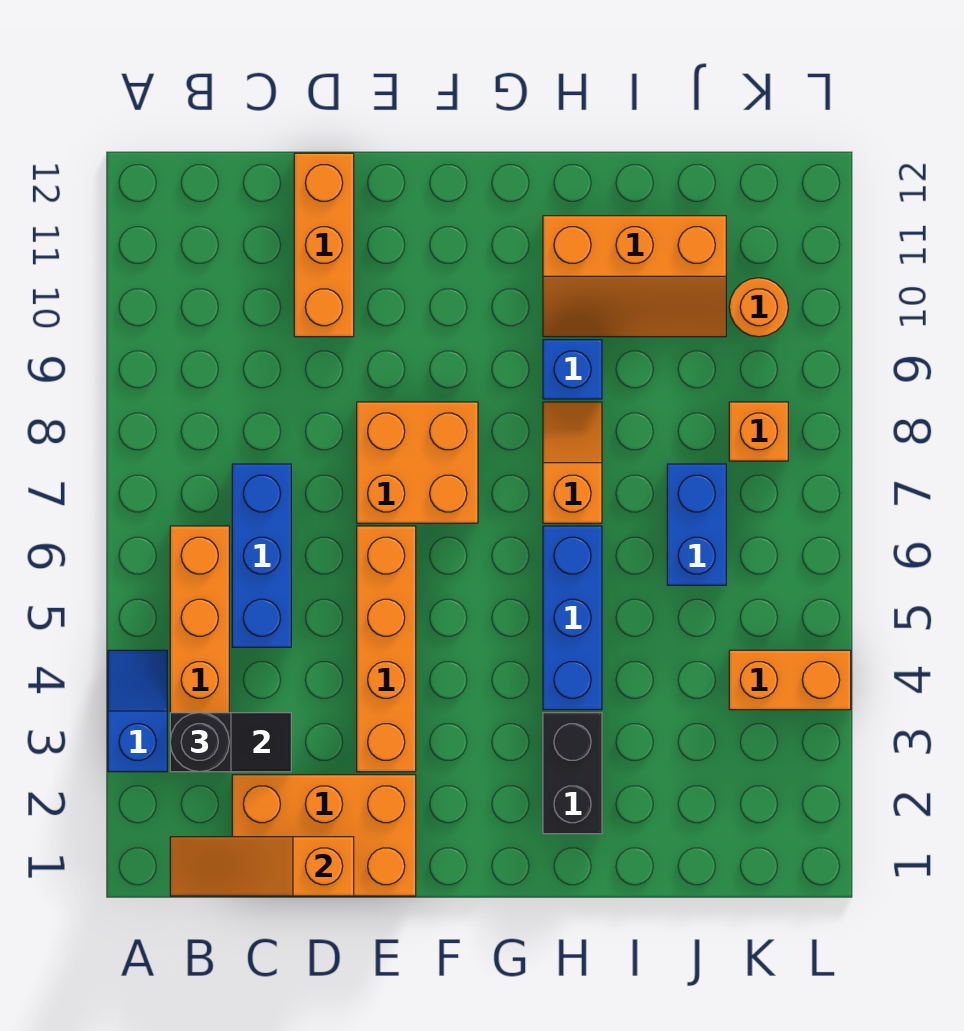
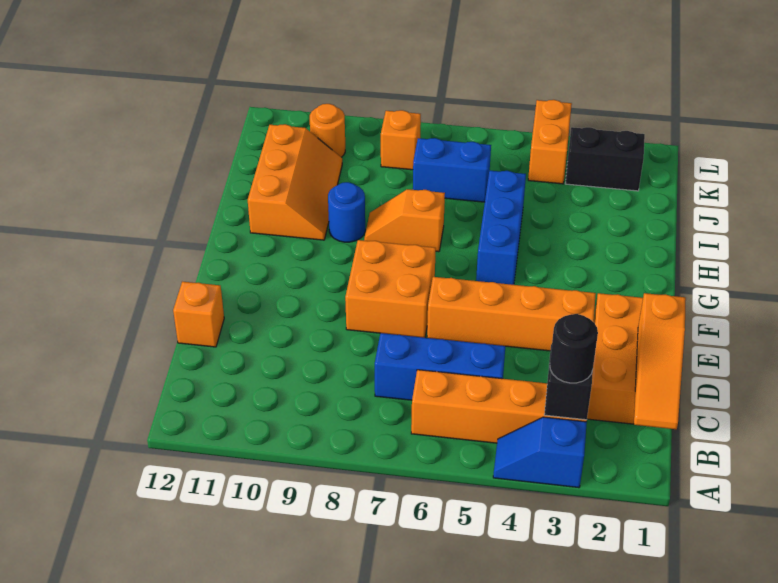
orange brick D10:D12 level 1 -> orange brick D12 level 1
black brick H2:H3 level 1 -> black brick K2:K3 level 1
blue brick H4:H6 level 1 -> blue brick G5:I5 level 1
blue brick H9 level 1 -> blue round brick H9 level 1

